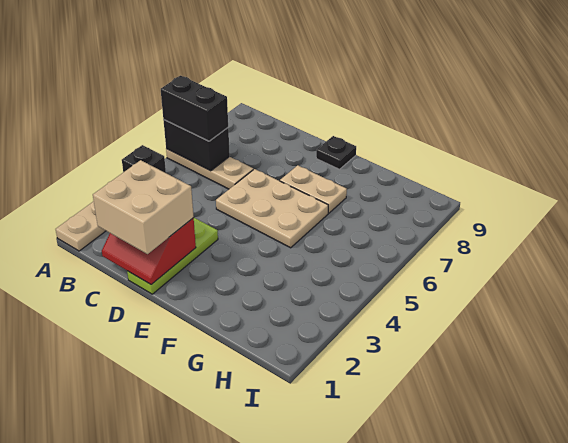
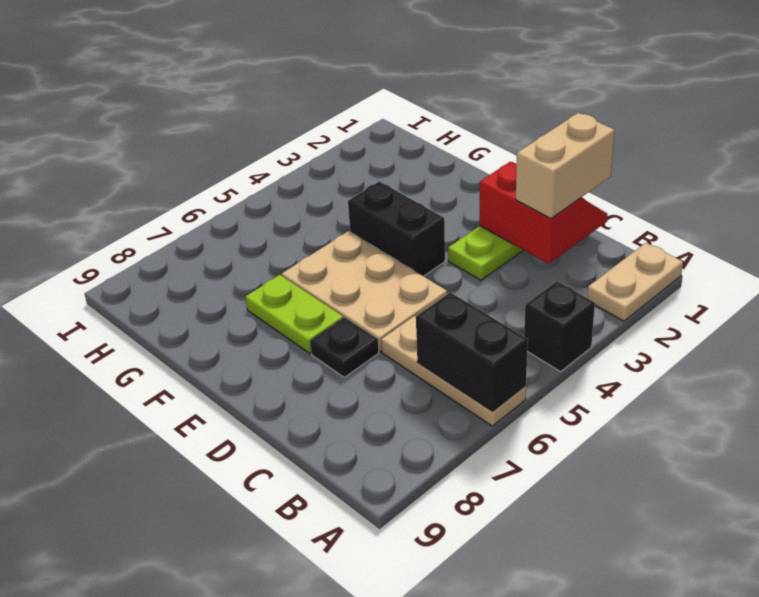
black brick A6:B6 level 3 -> black brick E4:F4 level 1
tan brick C1:D2 level 3 -> tan brick C1:C2 level 3
tan plate E7:F7 level 1 -> lime plate E7:F7 level 1
black plate E9 level 1 -> black plate D7 level 1

